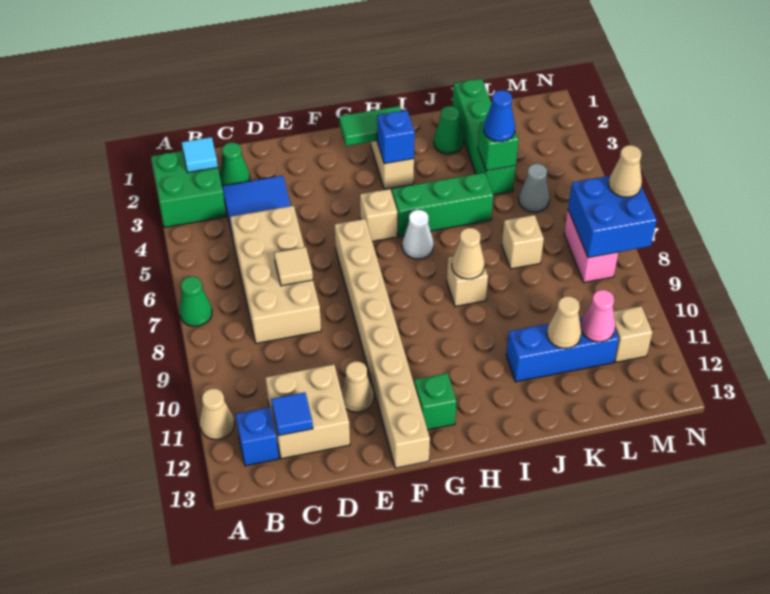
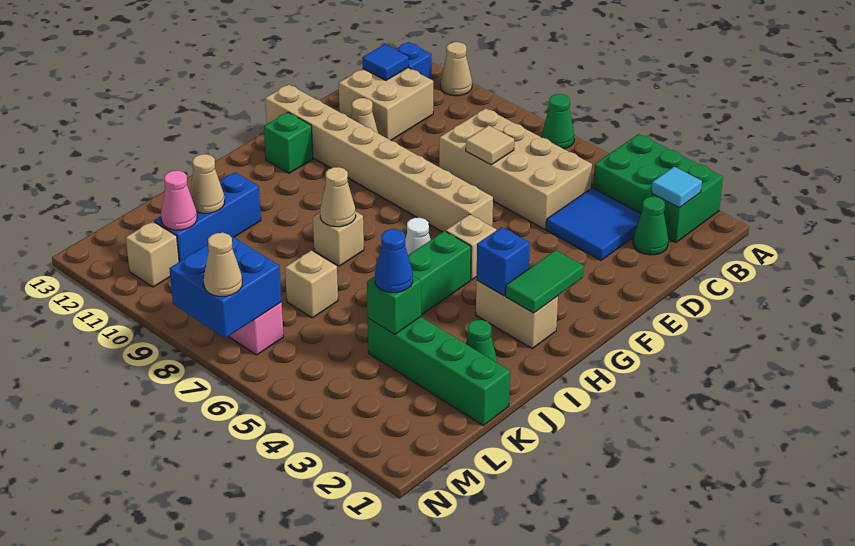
green brick A2:B3 level 1 -> green brick A2:B4 level 1
grey cone L5 level 1 -> none

